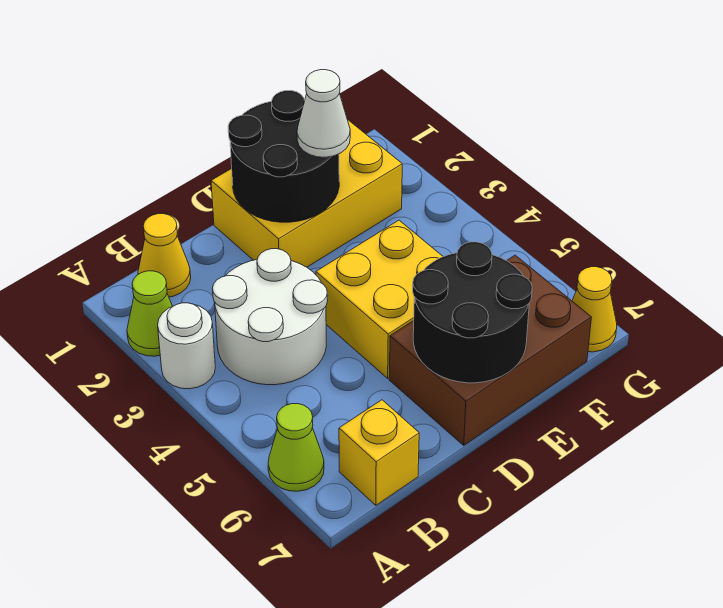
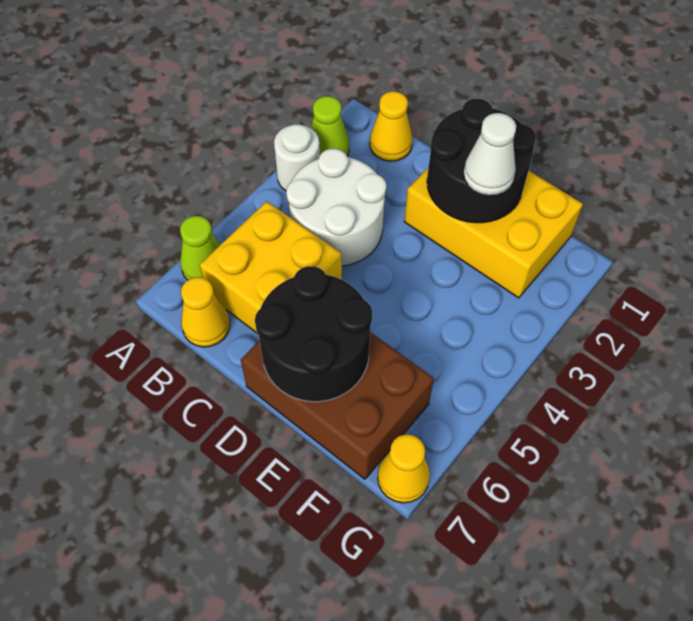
yellow brick B7 level 1 -> yellow cone B7 level 1
yellow brick D4:E5 level 1 -> yellow brick B5:C6 level 1

